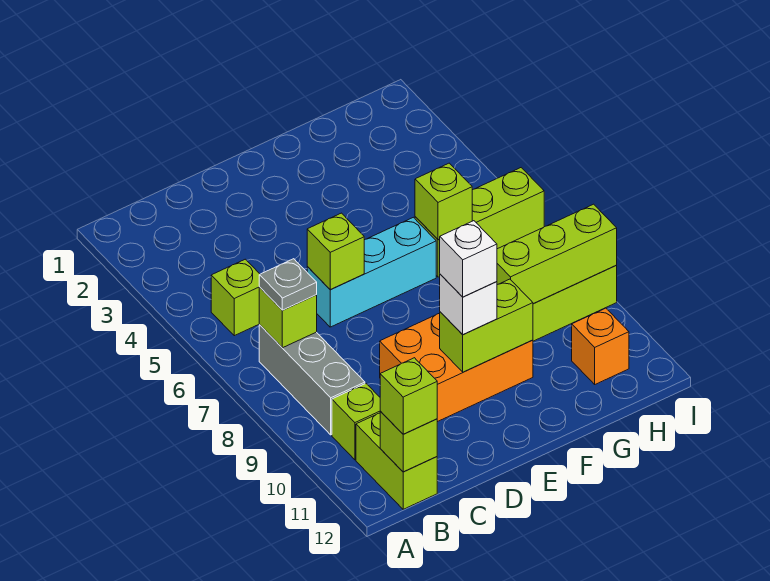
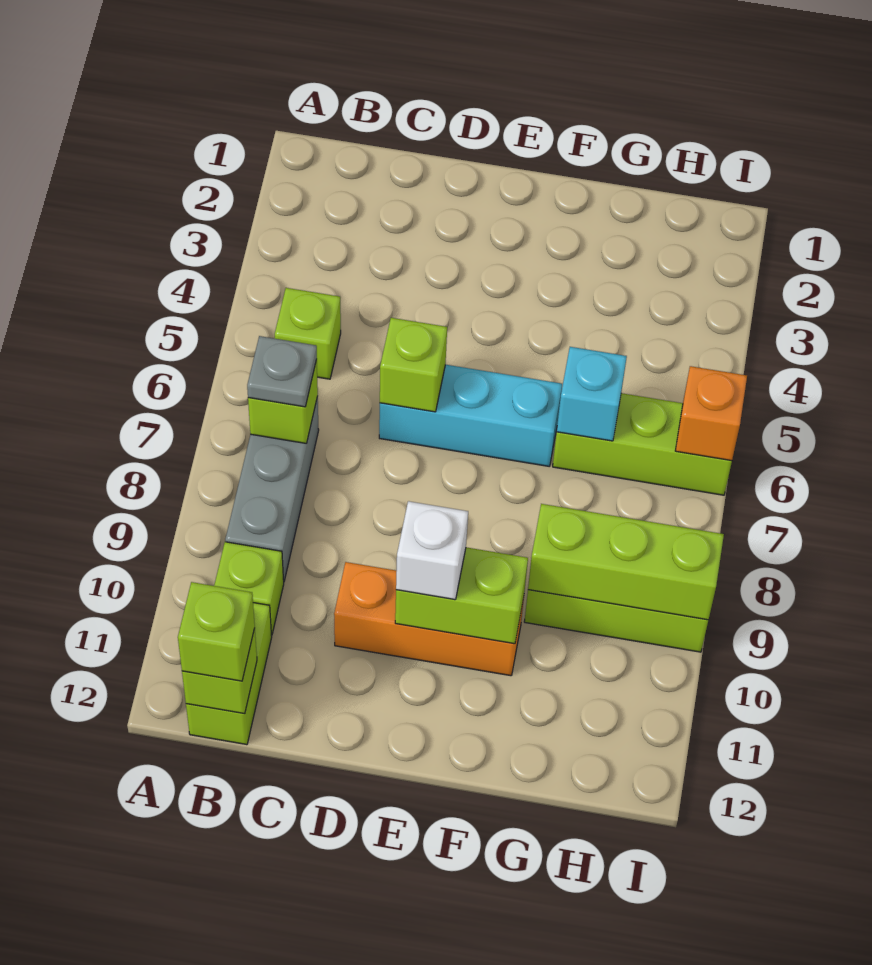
orange brick D9:F10 level 1 -> orange brick D10:F10 level 1
white brick E10 level 4 -> none
lime brick G6 level 2 -> cyan brick G6 level 2
orange brick H11 level 1 -> orange brick I6 level 2

